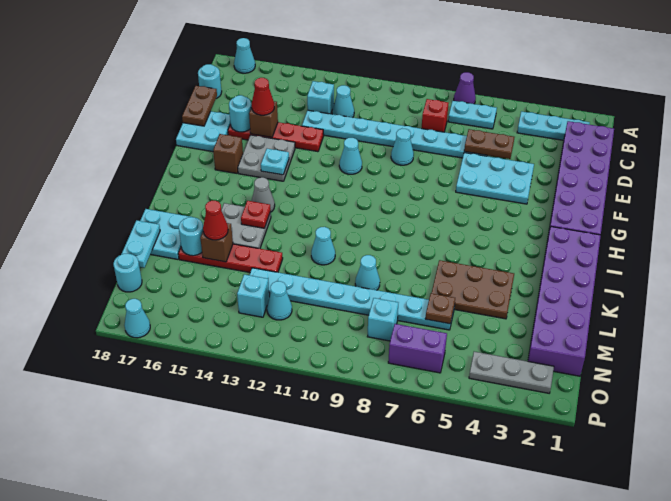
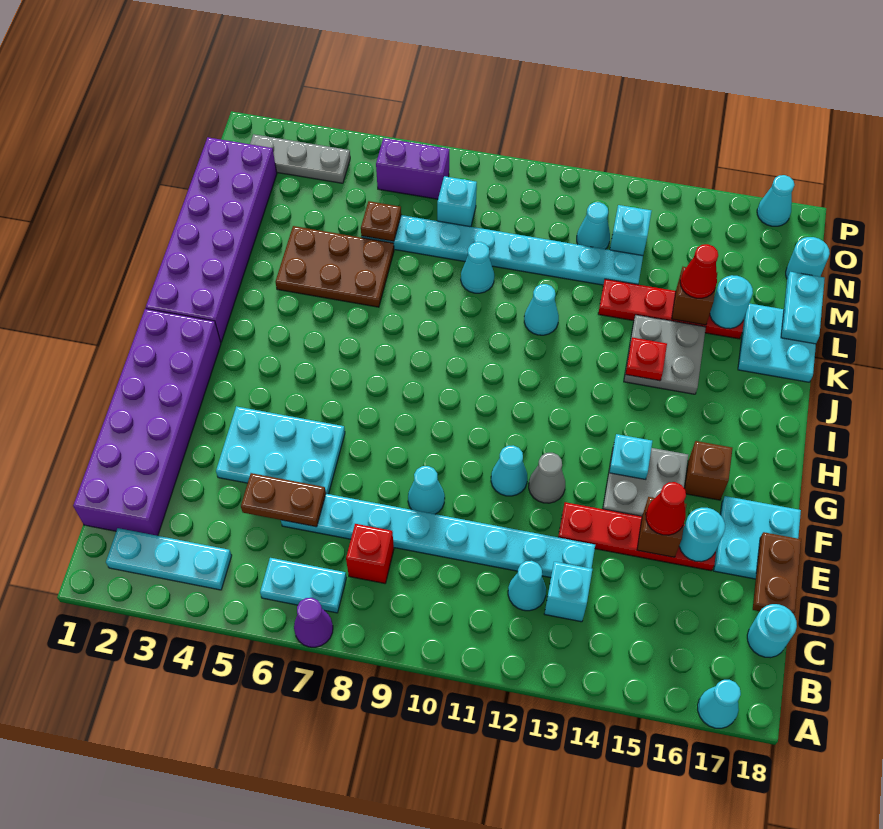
grey cone I14 level 1 -> grey cone F12 level 1

